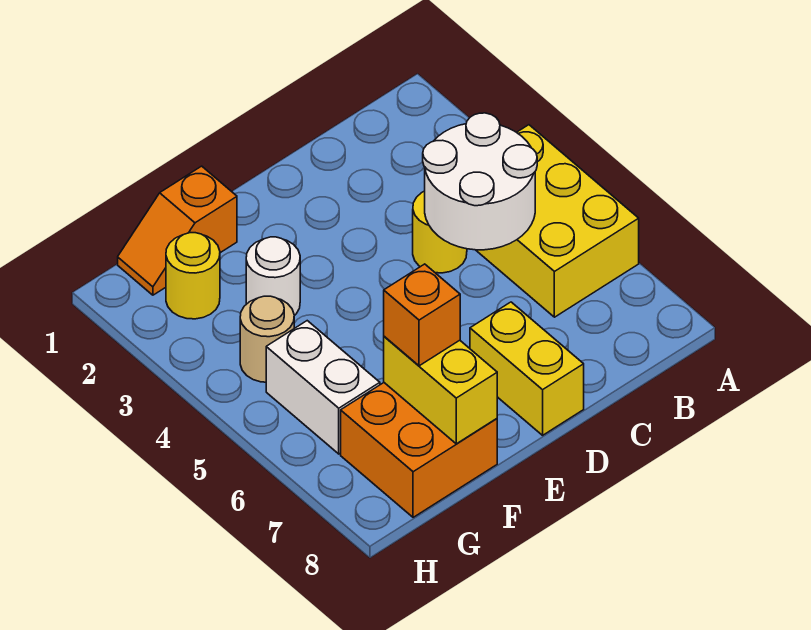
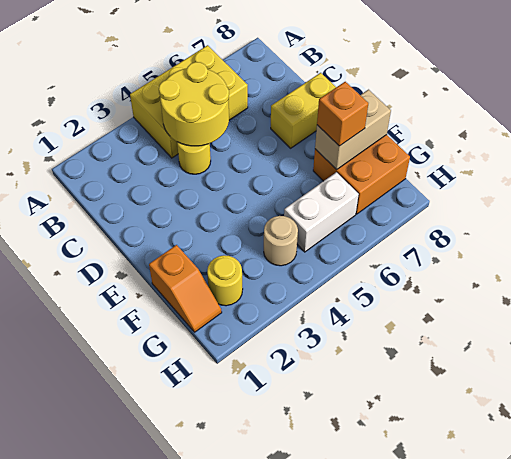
white round brick B4:C5 level 2 -> yellow round brick B4:C5 level 2
white round brick F3 level 1 -> none
yellow brick F7:F8 level 2 -> tan brick F7:F8 level 2

